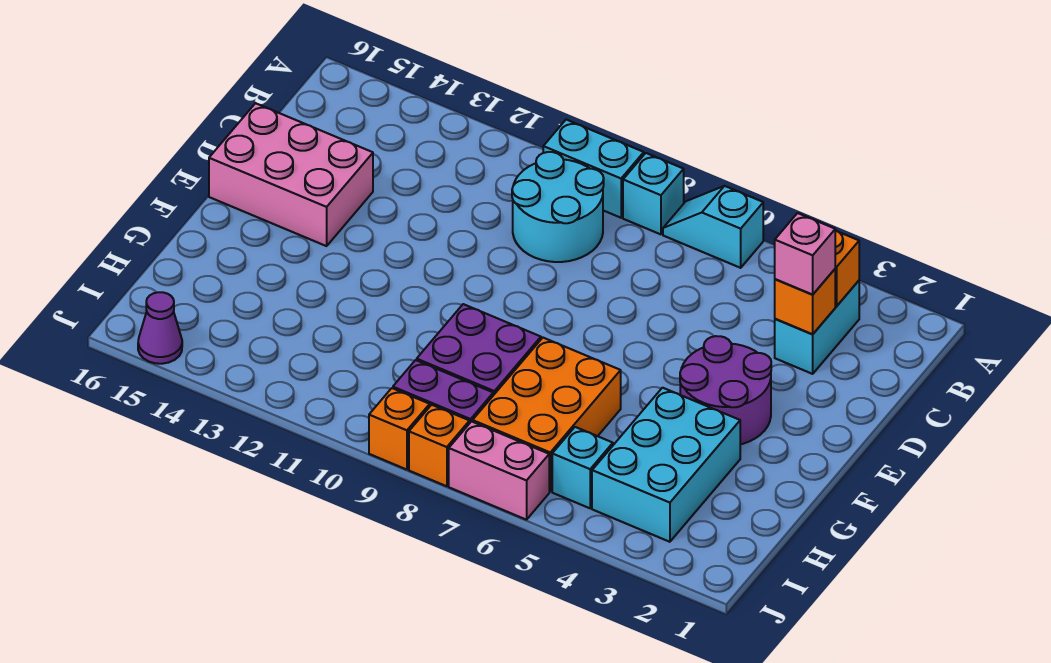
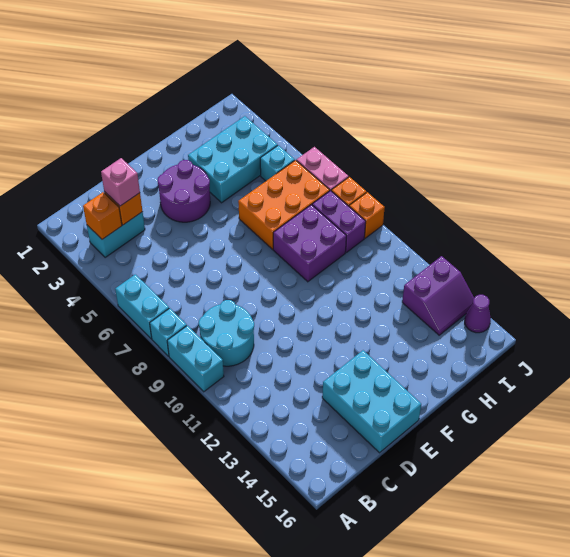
cyan slope A6:A7 level 1 top 6 -> cyan brick A6:A7 level 1
pink brick D14:E16 level 1 -> cyan brick D14:E16 level 1
none -> purple slope I13:J14 level 1 top 13

